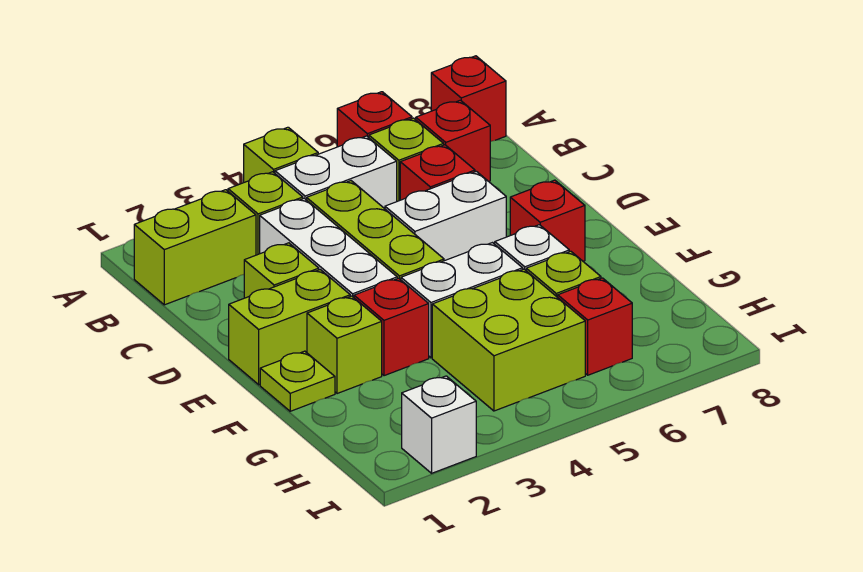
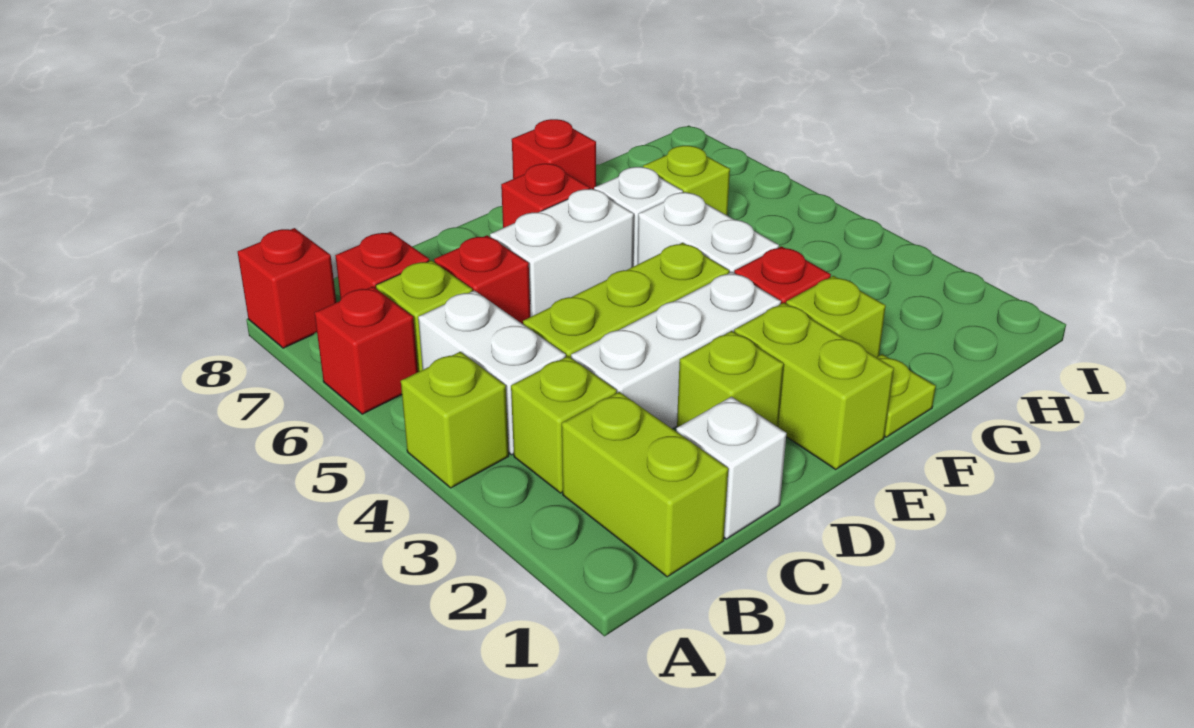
white brick D5:D6 level 1 -> white brick D6:E6 level 1
lime brick G4:H5 level 1 -> none
red brick H6 level 1 -> red brick F8 level 1
white brick I2 level 1 -> white brick C1 level 1

